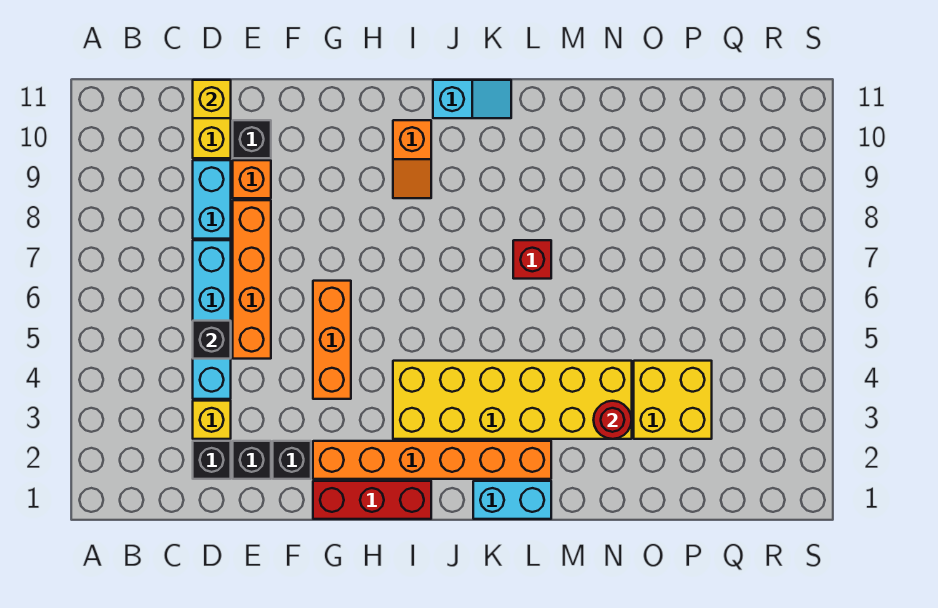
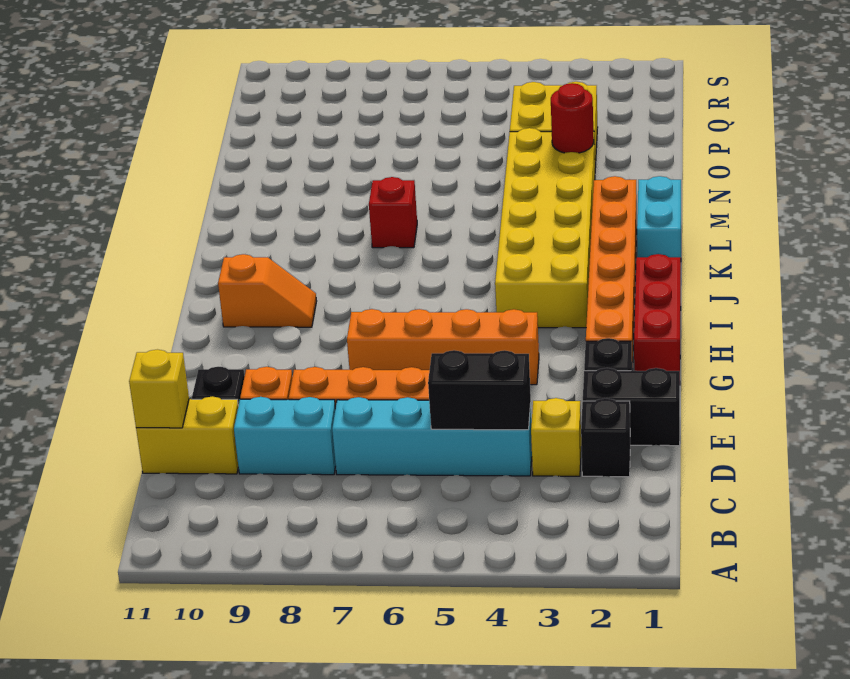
black brick D5 level 2 -> black brick D4:D5 level 2
black brick E2 level 1 -> black brick E1:E2 level 1
orange brick G4:G6 level 1 -> orange brick G4:G7 level 1
cyan slope J11:K11 level 1 top J -> none

